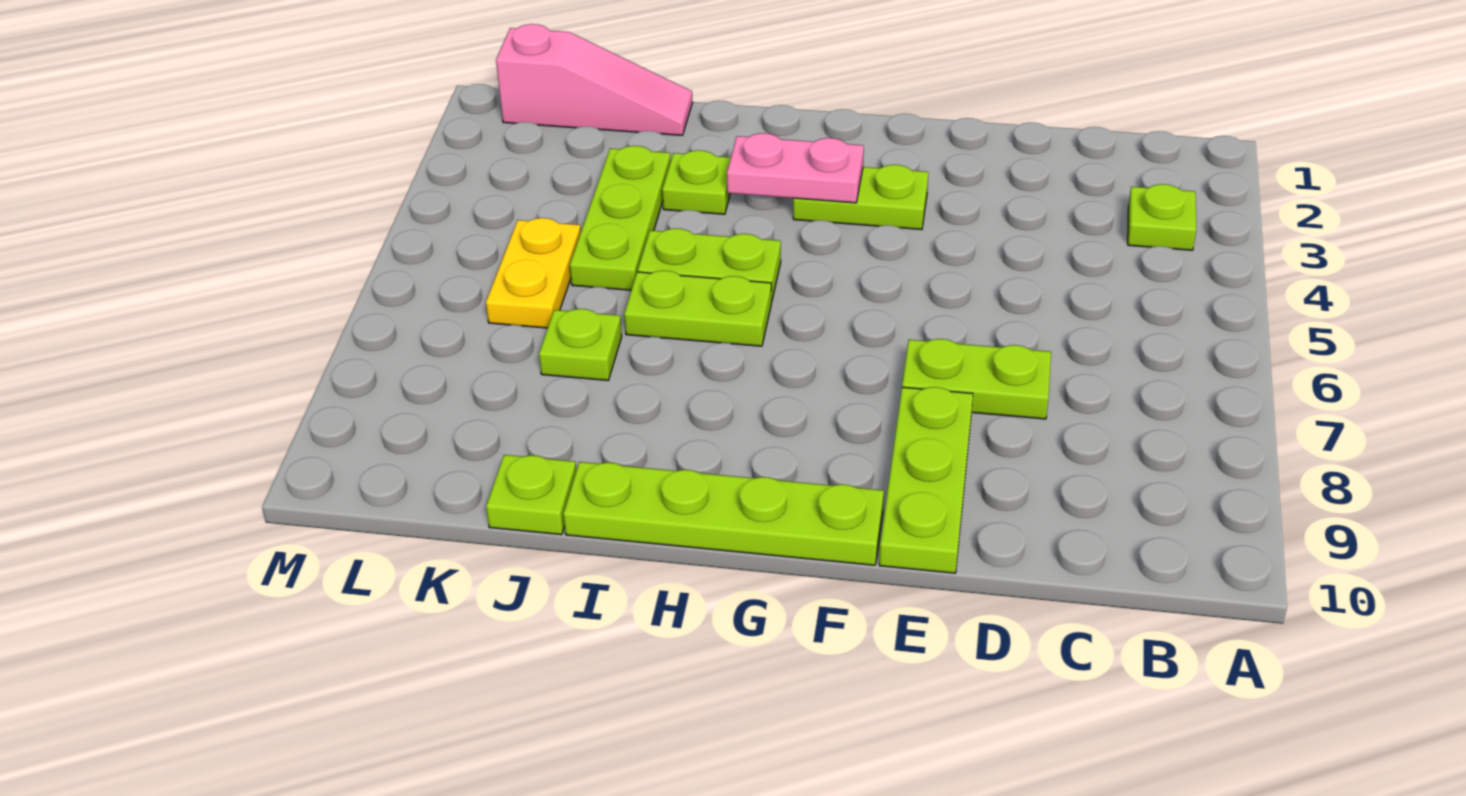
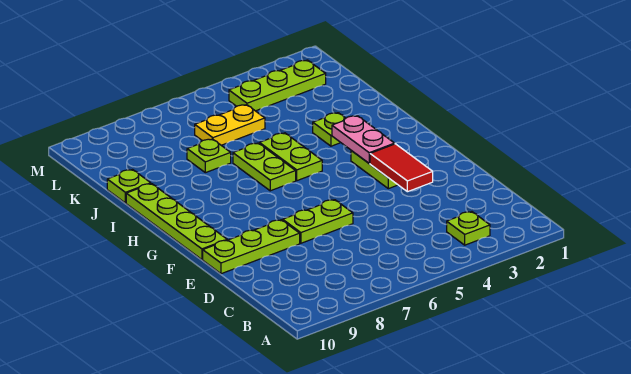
lime plate D7:E7 level 1 -> lime plate E6:E7 level 1
none -> red tile E3:F3 level 2
pink slope J1:L1 level 1 top L -> none
lime plate J3:J5 level 1 -> lime plate L2:L4 level 1

